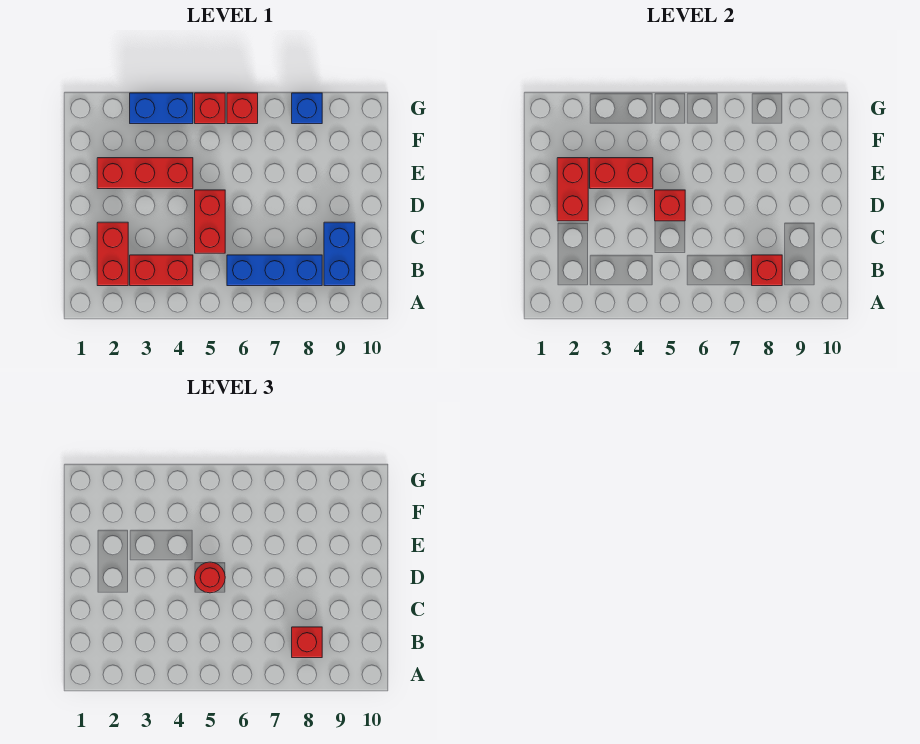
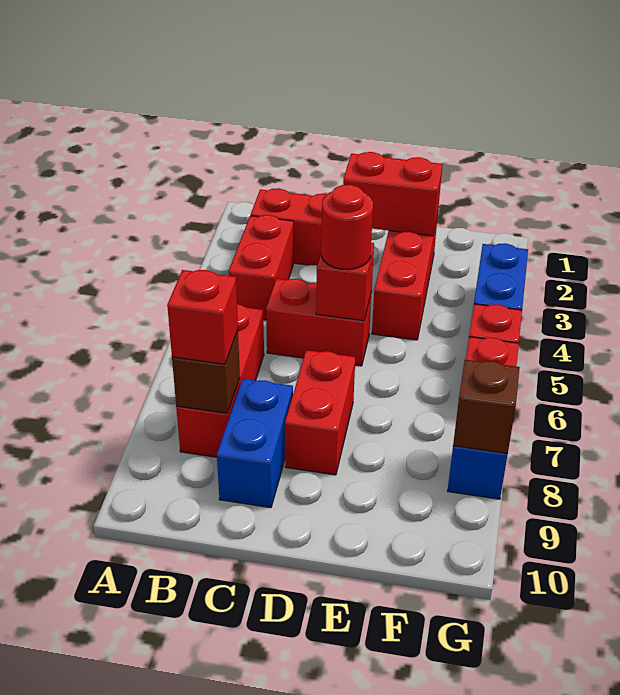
blue brick B6:B8 level 1 -> red brick B6:B8 level 1
red brick B8 level 2 -> brown brick B8 level 2
blue brick B9:C9 level 1 -> blue brick C8:C9 level 1
red brick E3:E4 level 2 -> red brick D7:D8 level 1
none -> brown brick G8 level 2

